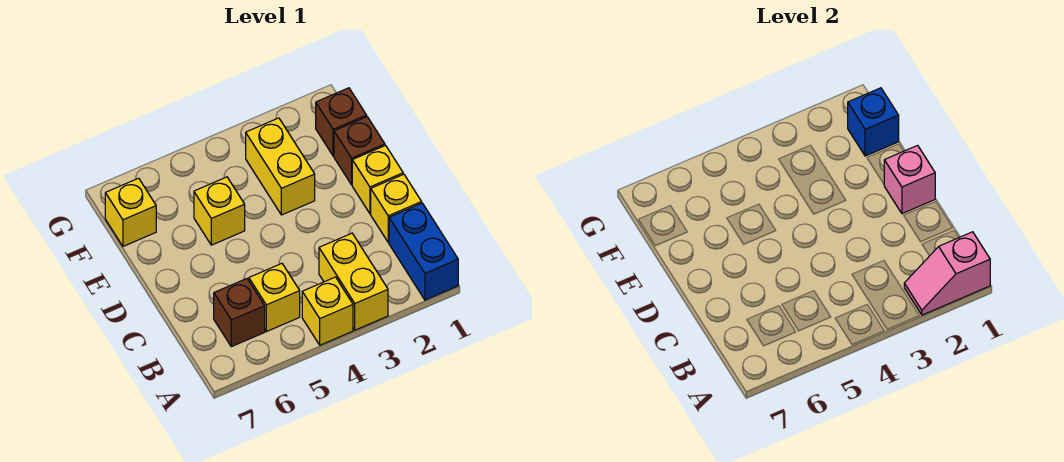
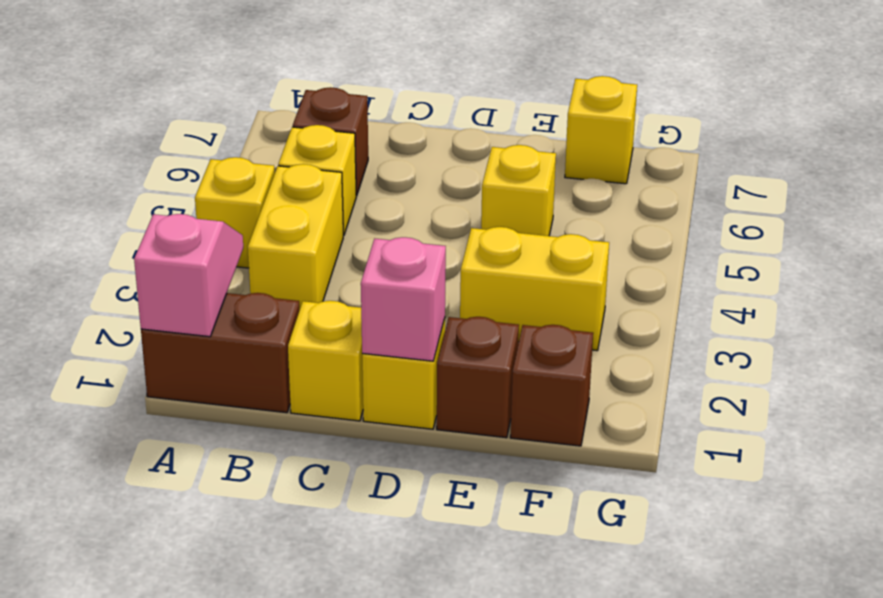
blue brick A1:B1 level 1 -> brown brick A1:B1 level 1
yellow brick A3:B3 level 1 -> yellow brick B3:B4 level 1
blue brick F1 level 2 -> none

